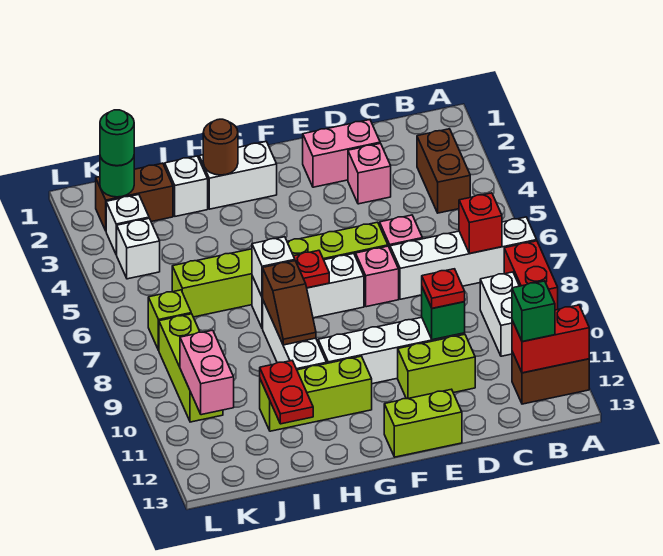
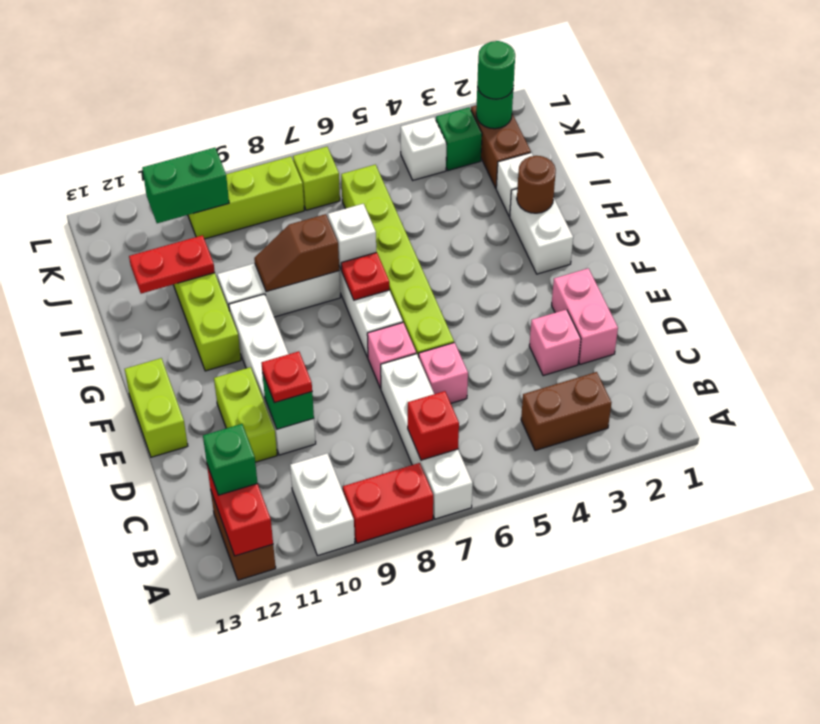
white brick B9:B10 level 1 -> white brick A10:B10 level 1
white brick K3 level 1 -> green brick K3 level 1
pink brick K10:K11 level 2 -> green brick K10:K11 level 2

